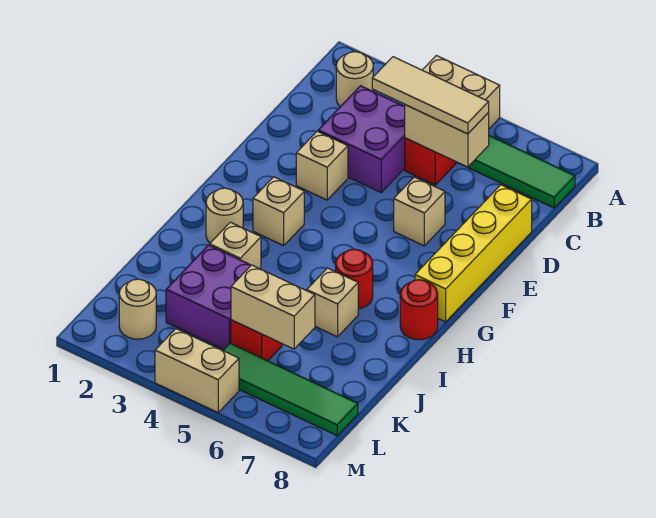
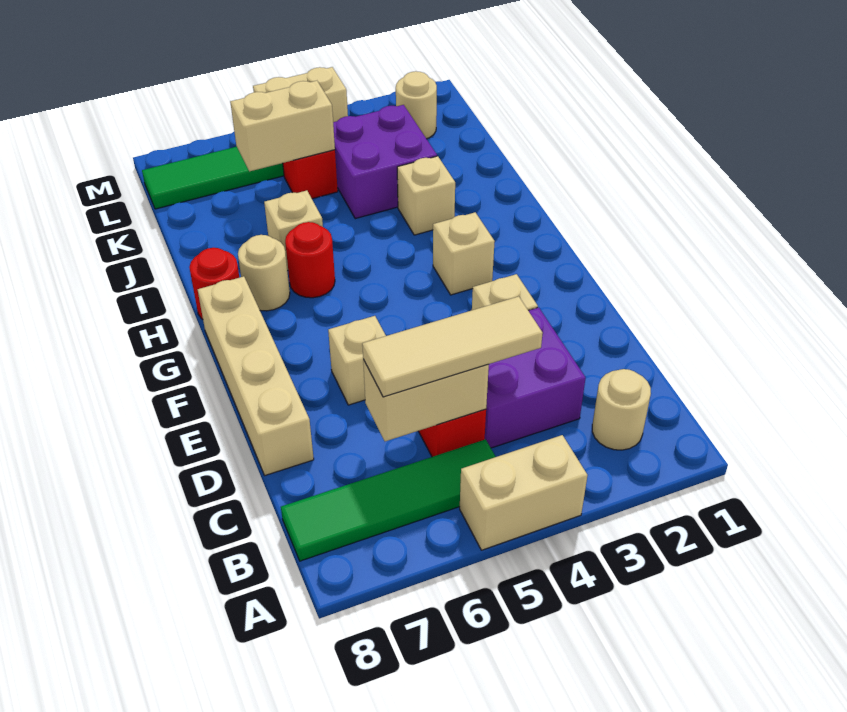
yellow brick D8:G8 level 1 -> tan brick D8:G8 level 1
tan round brick H2 level 1 -> tan round brick H7 level 1

